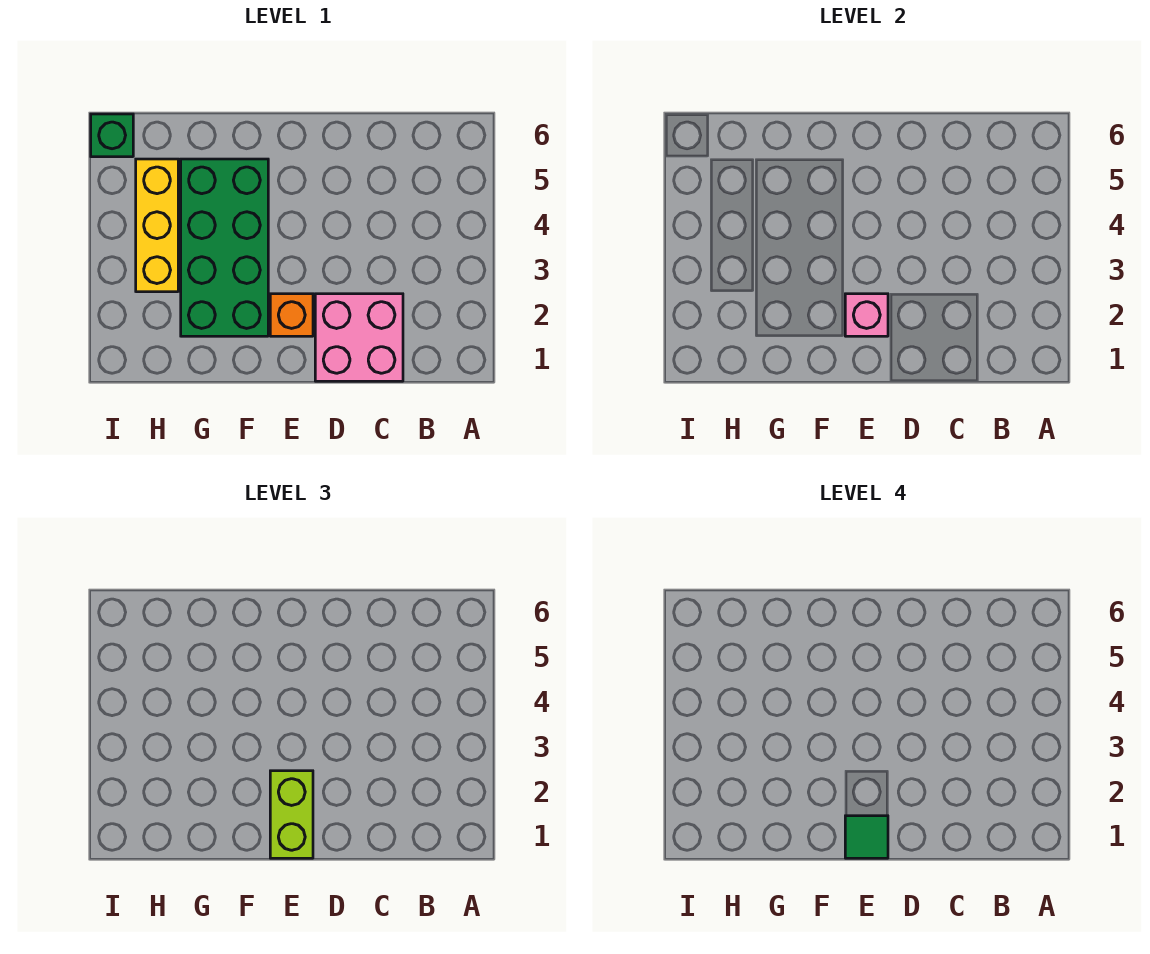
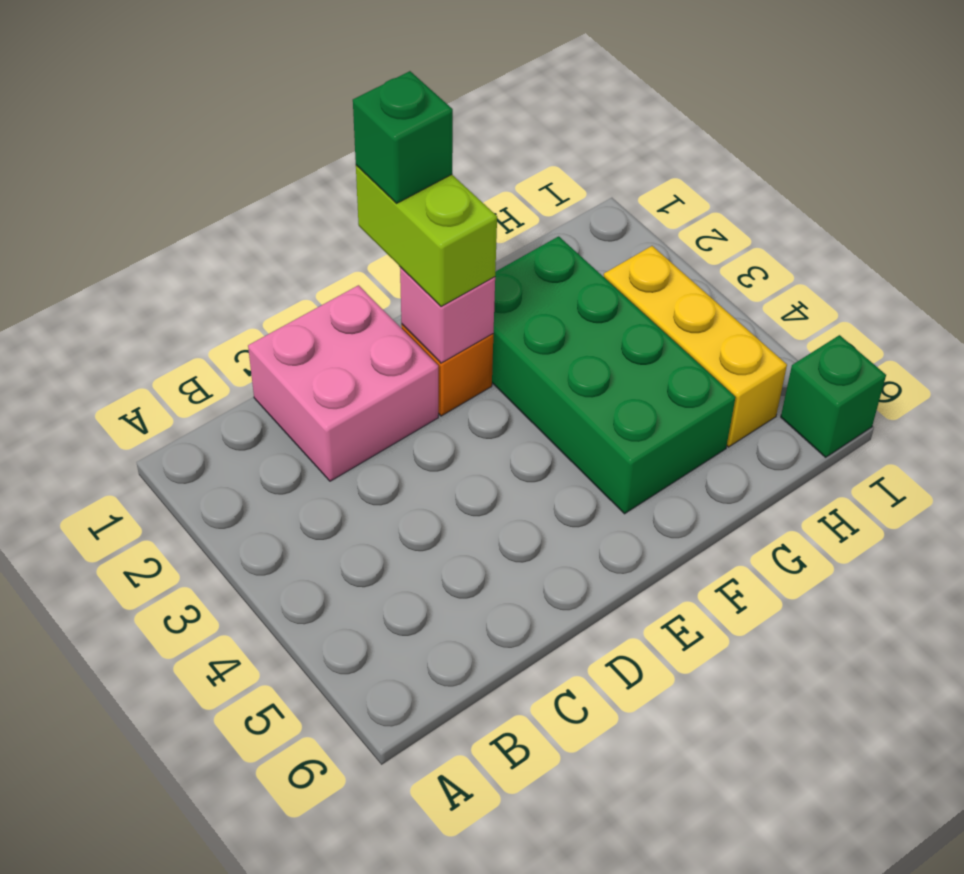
green tile E1 level 4 -> green brick E1 level 4

